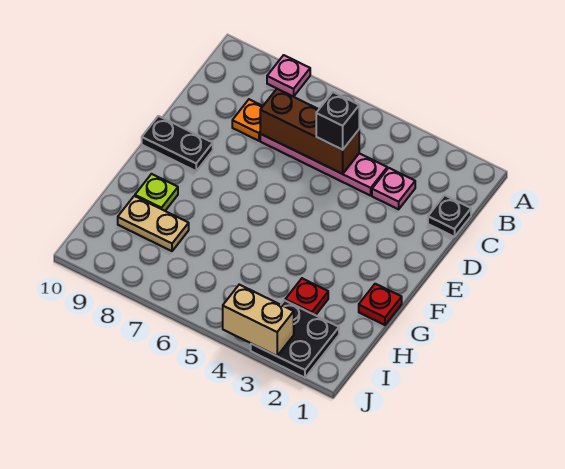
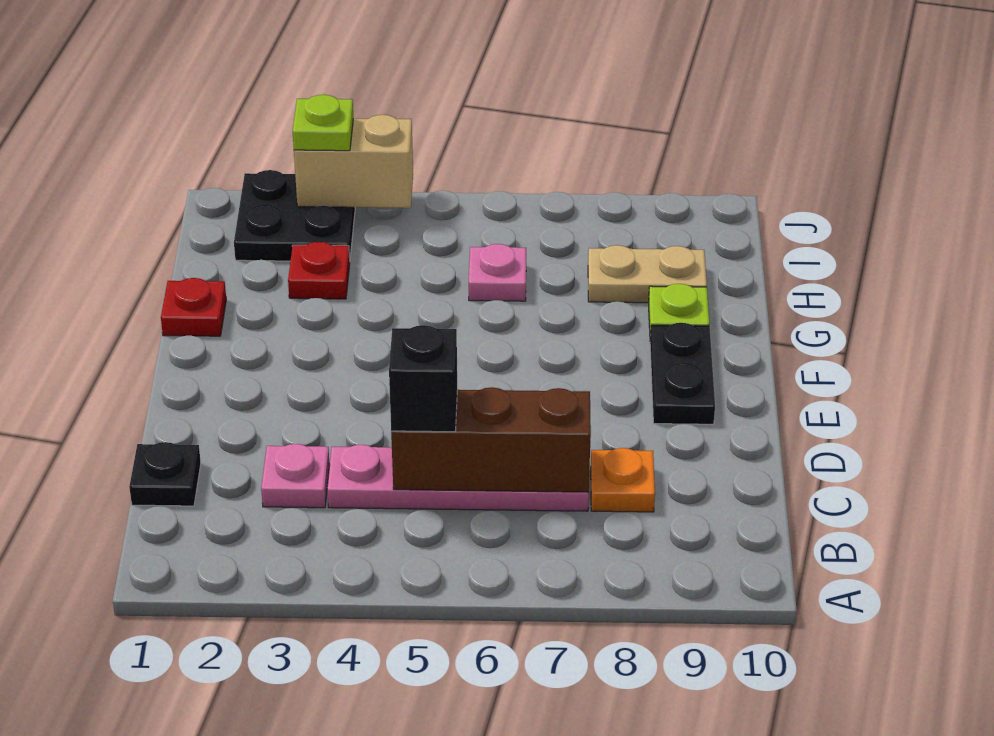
pink plate A8 level 1 -> pink plate H6 level 1
black plate E9:E10 level 1 -> black plate E9:F9 level 1
none -> lime plate J3 level 3

